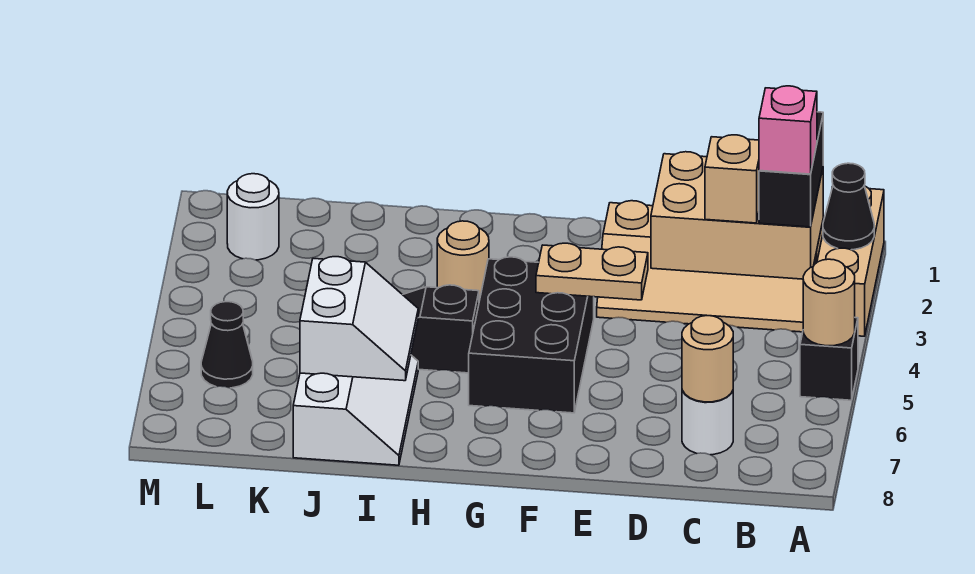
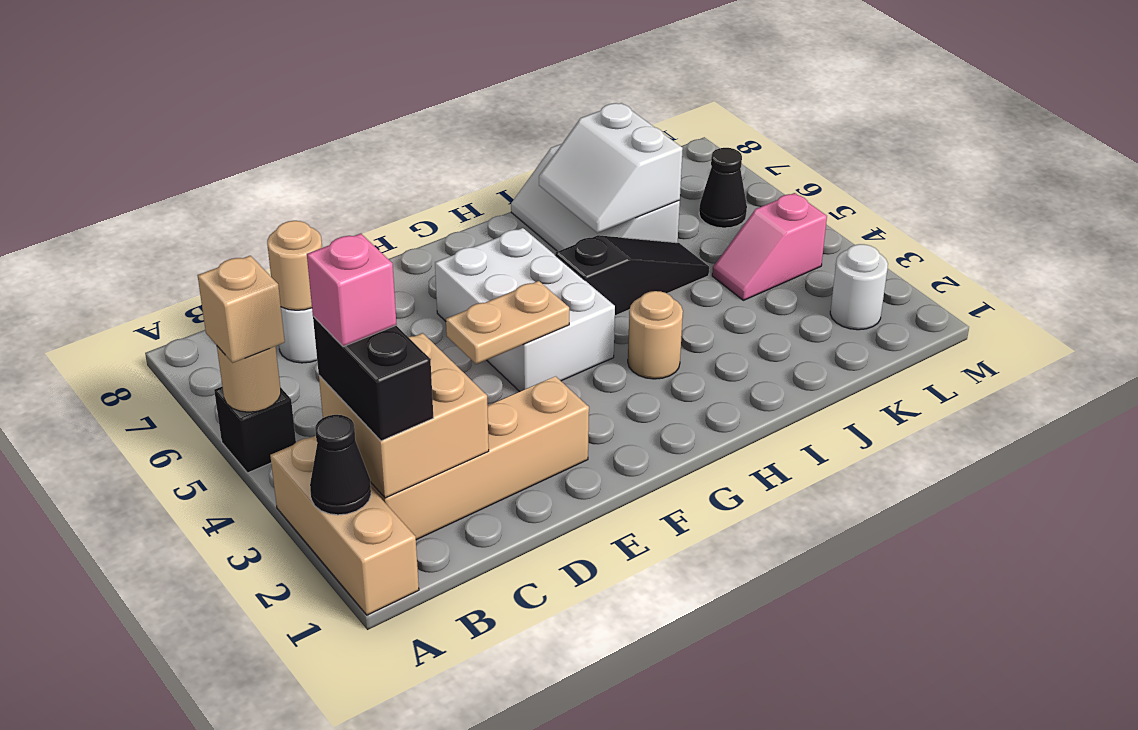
tan brick B2:D3 level 2 -> tan brick B2:C3 level 2
tan brick C3 level 3 -> tan brick A5 level 3
black brick F4:G6 level 1 -> white brick F4:G6 level 1
none -> pink slope K4:L4 level 1 top L

